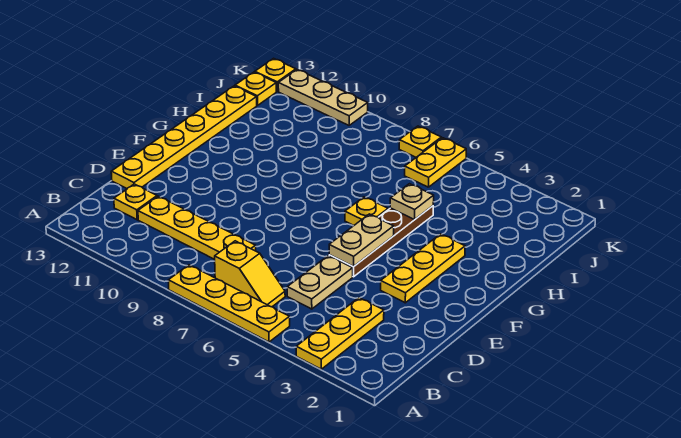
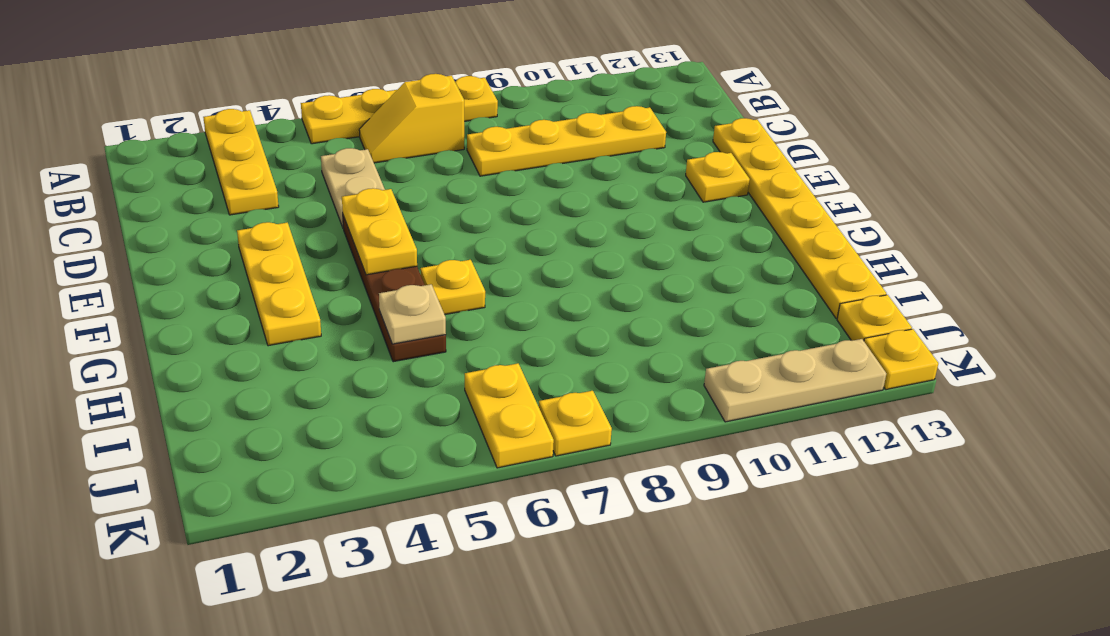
yellow plate C12 level 1 -> yellow plate E12 level 1
tan plate E5:F5 level 2 -> yellow plate E5:F5 level 2

